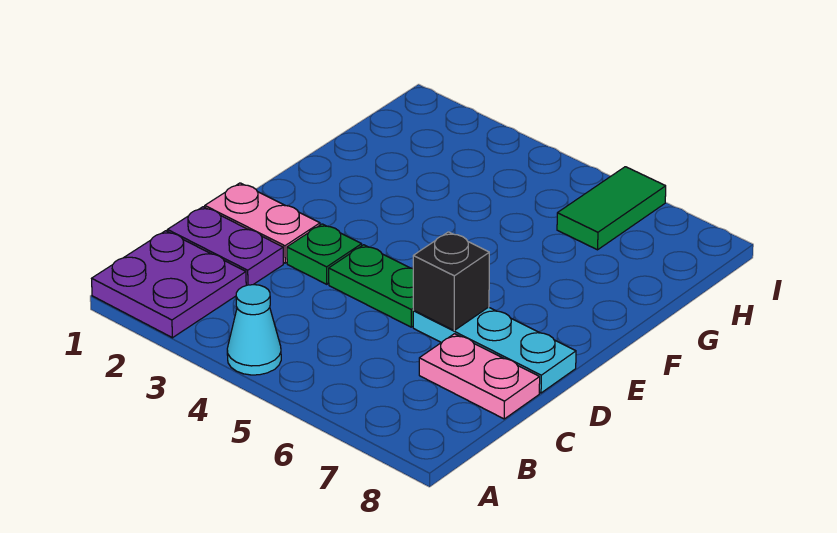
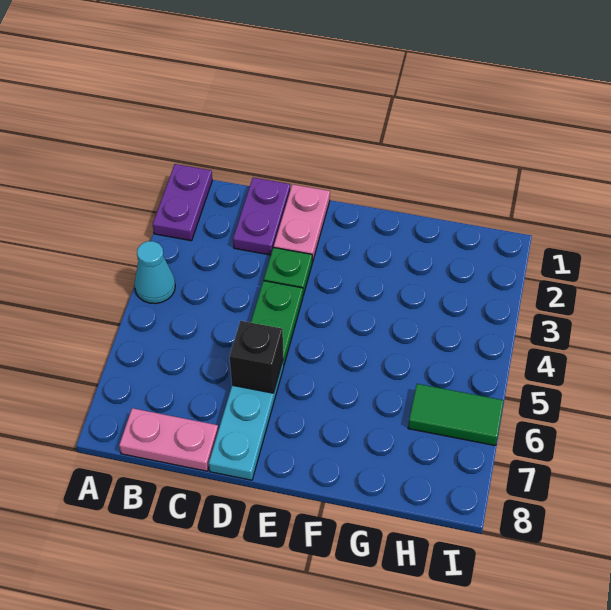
purple plate A1:B2 level 1 -> purple plate A1:A2 level 1
pink plate C7:C8 level 1 -> pink plate B8:C8 level 1

